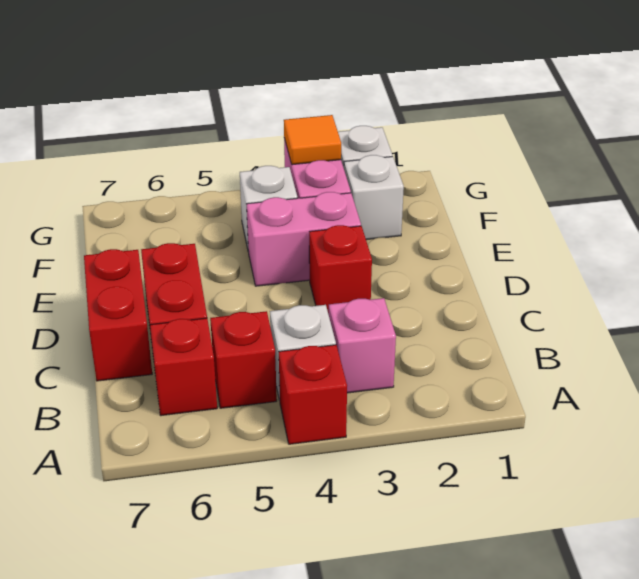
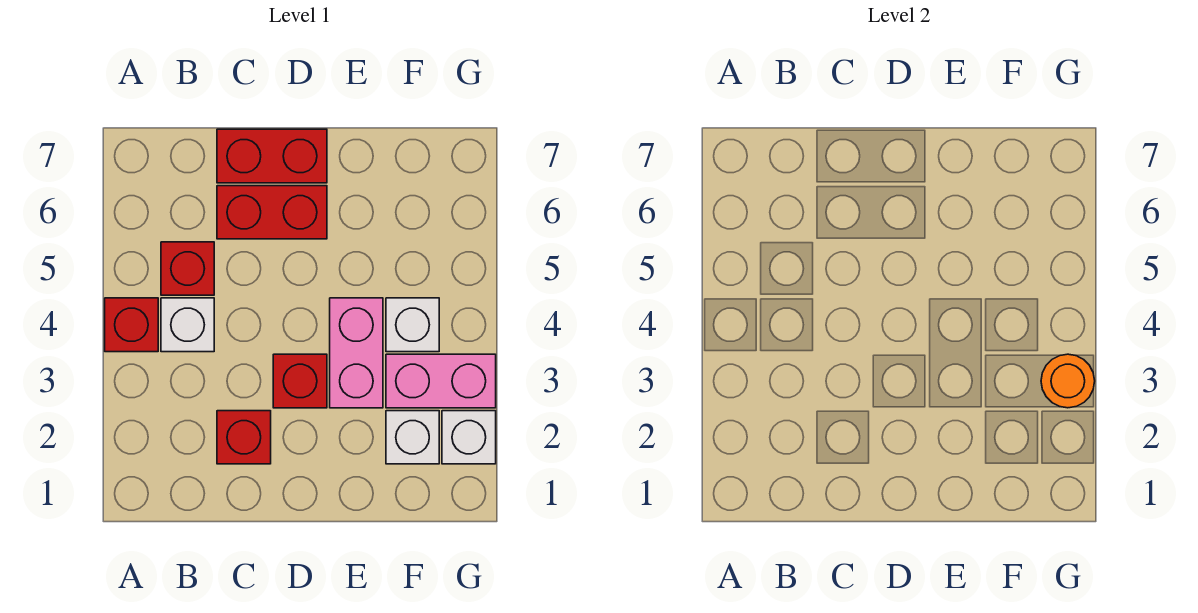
pink brick B3 level 1 -> none
red brick B6 level 1 -> red brick C2 level 1
orange tile G3 level 2 -> orange round brick G3 level 2

